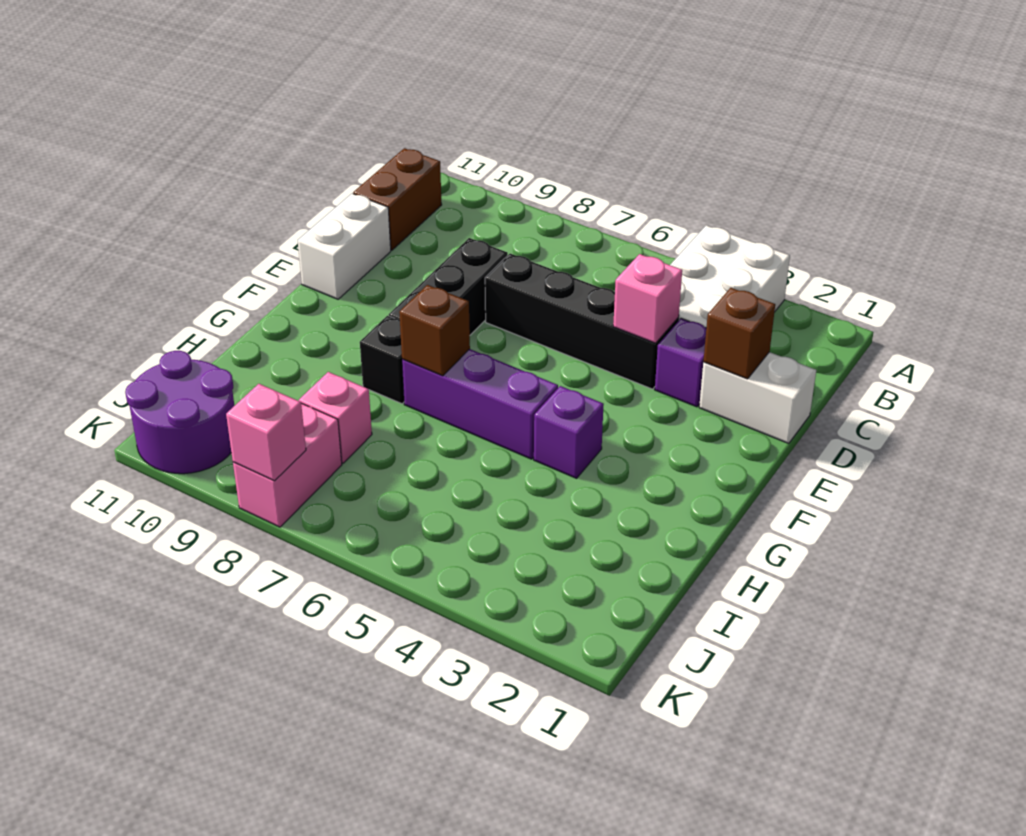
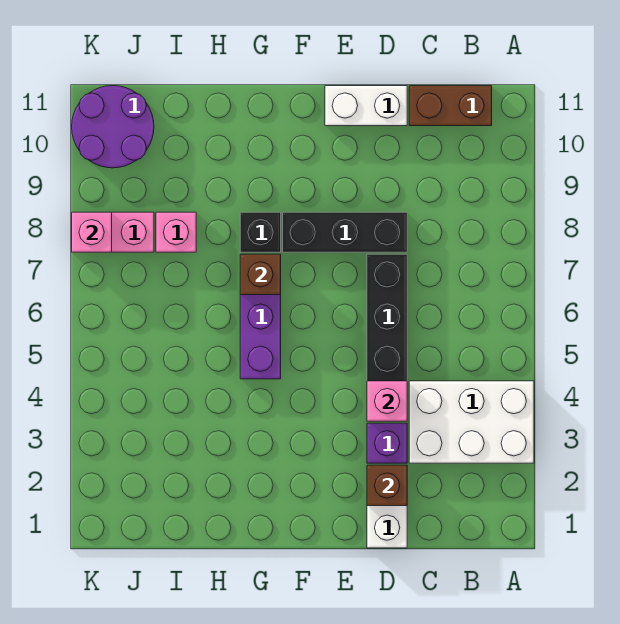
purple brick G4 level 1 -> none

